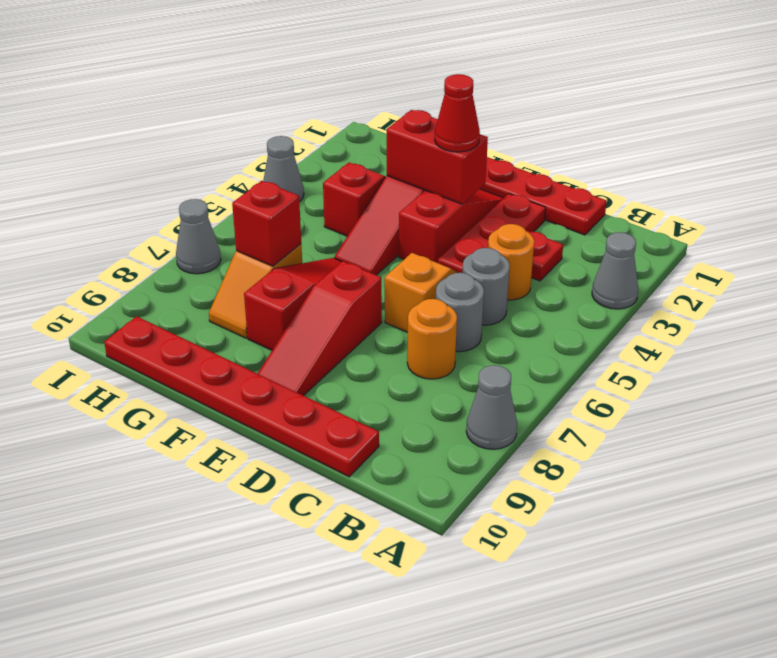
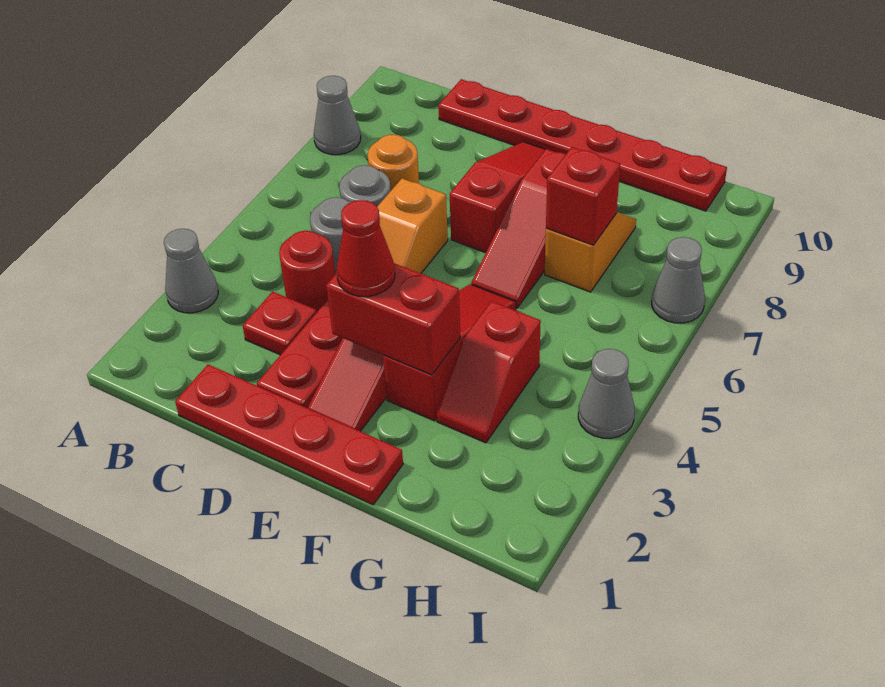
orange round brick C4 level 1 -> red round brick C4 level 1

